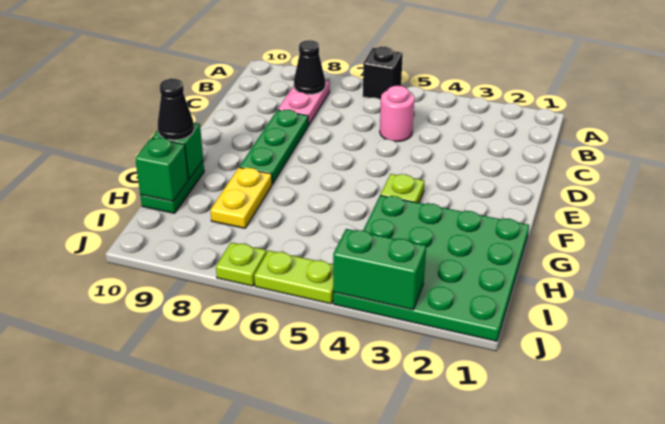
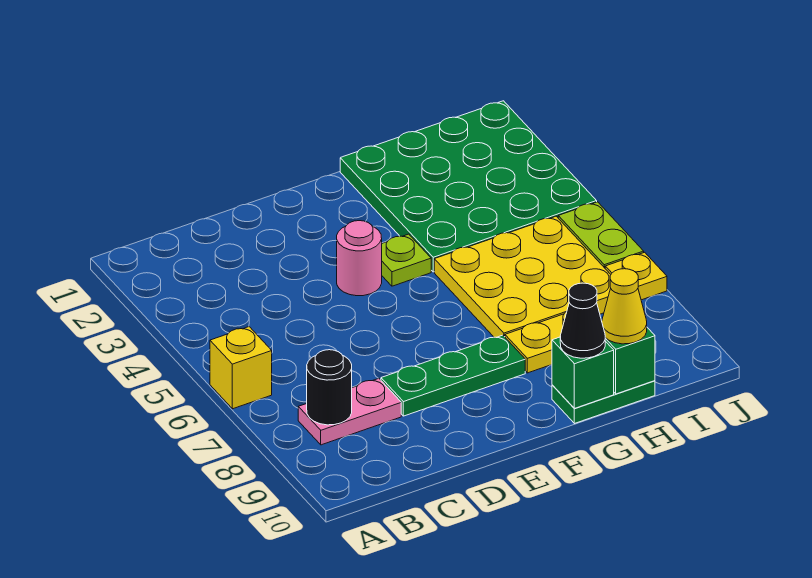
black brick A6 level 1 -> yellow brick A6 level 1
black cone B8 level 2 -> black round brick B8 level 2
pink round brick C5 level 1 -> pink round brick E4 level 1
none -> yellow plate G5:I7 level 1
none -> yellow cone H10 level 3
green brick J3:J4 level 2 -> none
lime plate J7 level 1 -> yellow plate J7 level 1

